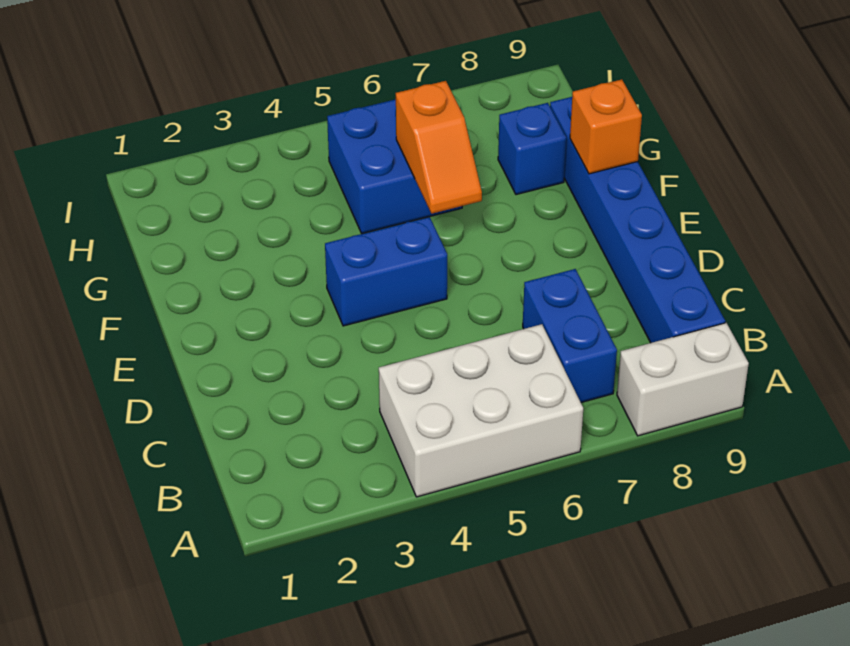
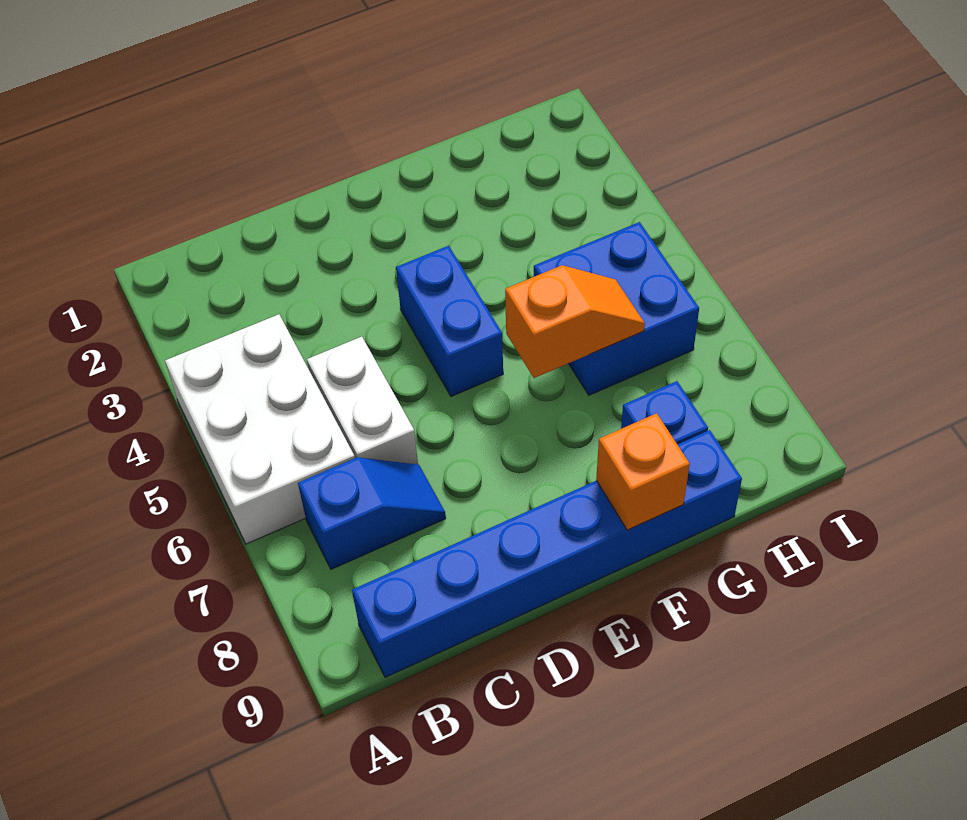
white brick A8:A9 level 1 -> white brick C5:C6 level 1
blue brick B7:C7 level 1 -> blue slope B7:C7 level 1 top B
orange slope F6:G6 level 2 top G -> orange slope F6:G6 level 2 top F

